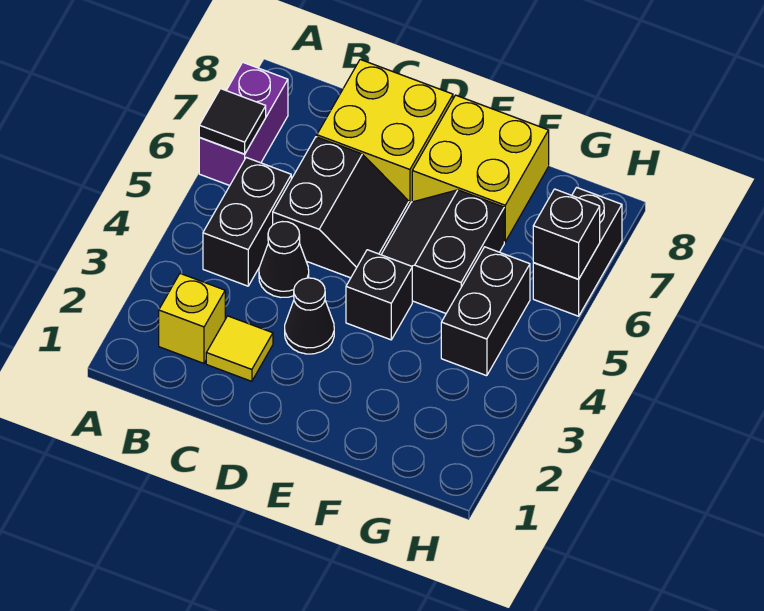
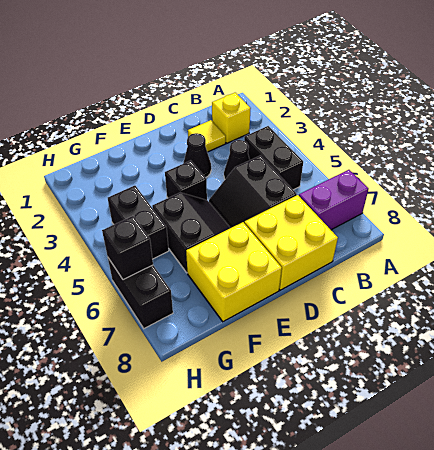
purple brick A6:A7 level 1 -> purple brick A7:B7 level 1
black tile A6 level 2 -> none

